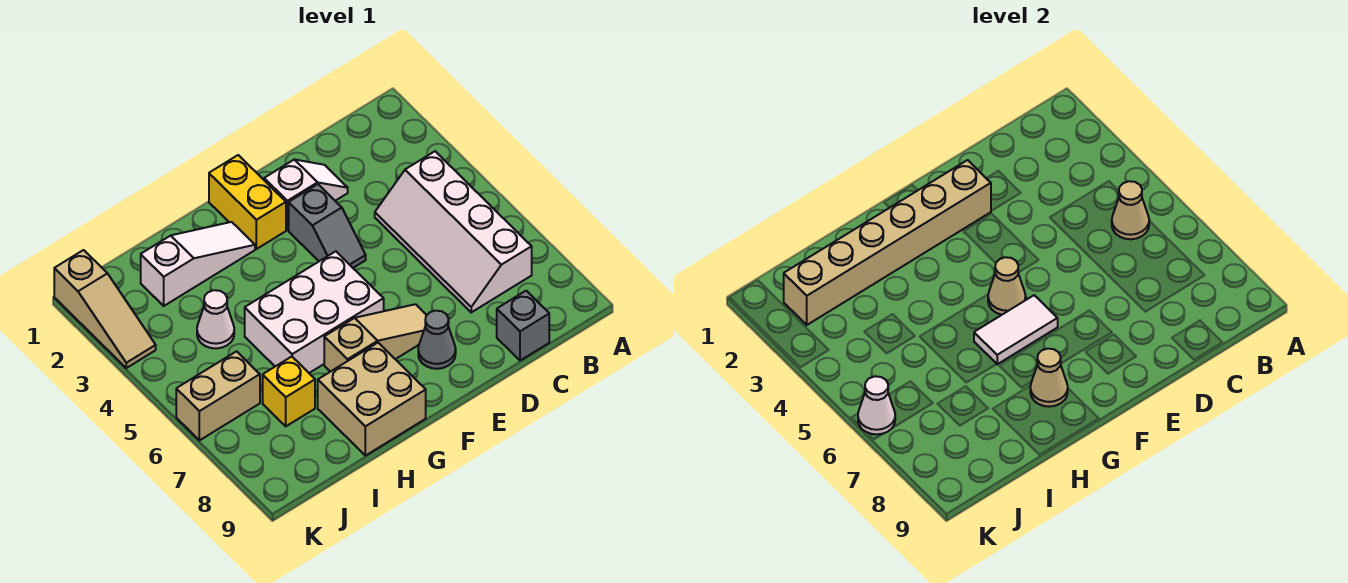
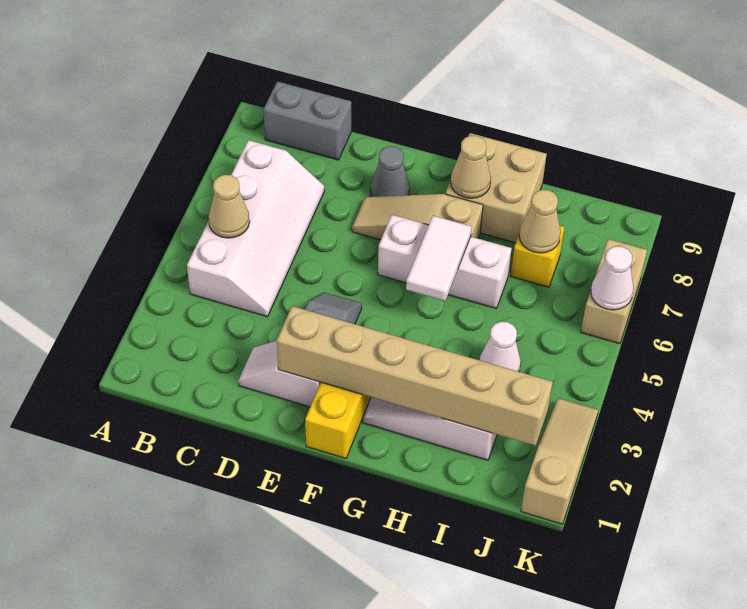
grey brick C9 level 1 -> grey brick B9:C9 level 1
white brick F5:H6 level 1 -> white brick F6:H6 level 1
tan cone F5 level 2 -> tan cone I7 level 2
white tile F6:G6 level 2 -> white tile G5:G6 level 2
tan brick J6:K6 level 1 -> tan brick K6:K7 level 1

